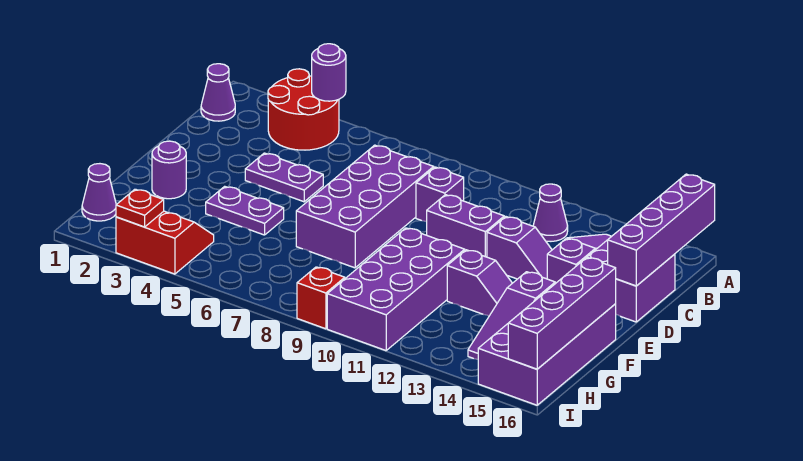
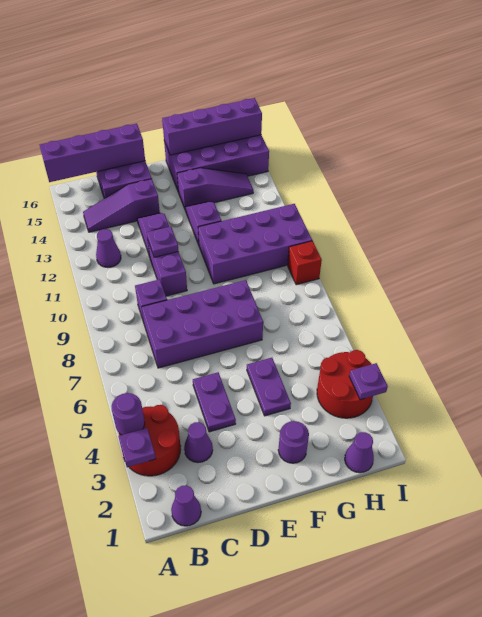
none -> purple plate A3 level 2
none -> purple cone C3 level 1
none -> purple plate D11 level 2
red slope H3:I4 level 1 top I -> red round brick H3:I4 level 1
red plate I3 level 2 -> purple plate I3 level 2

